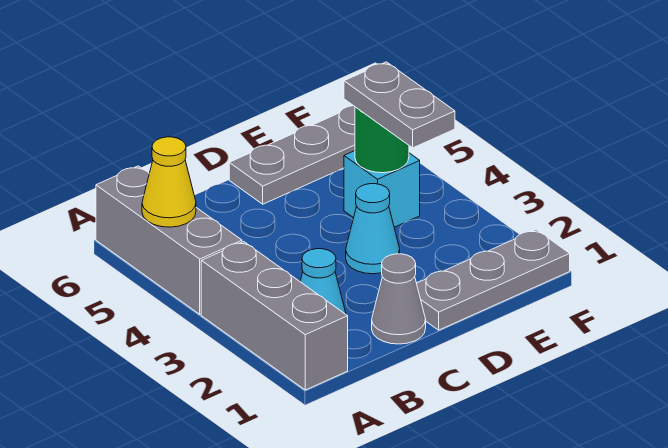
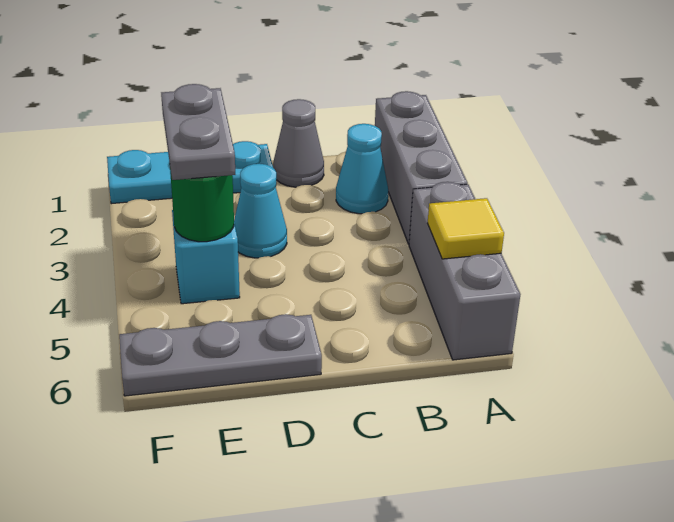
yellow cone A5 level 2 -> yellow tile A5 level 2
grey plate D1:F1 level 1 -> cyan plate D1:F1 level 1

